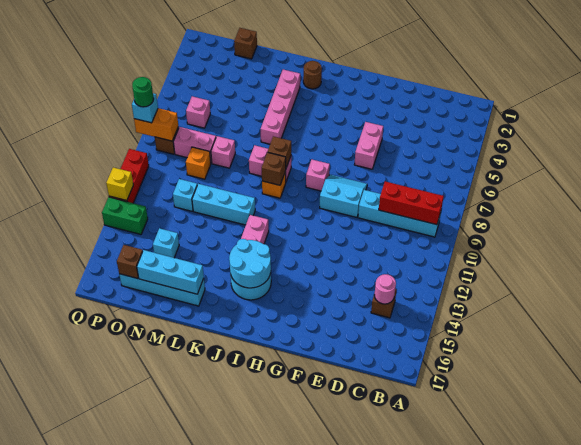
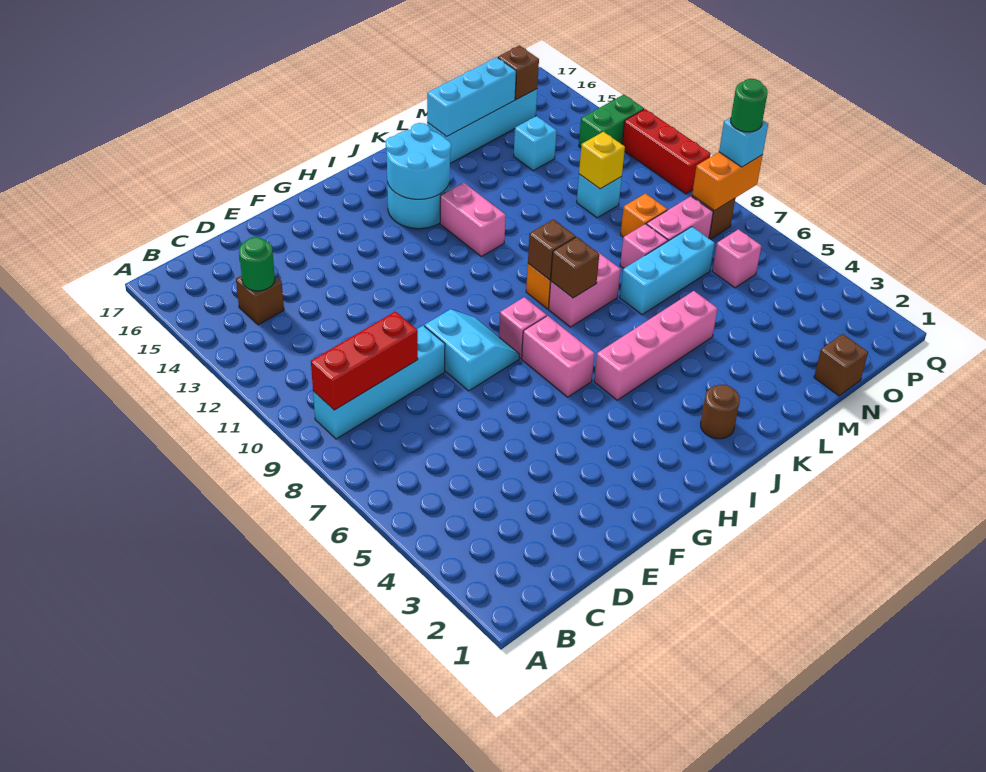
pink round brick C14 level 2 -> green round brick C14 level 2
pink brick F5:F6 level 1 -> pink brick H6:H7 level 1
cyan slope F8:G9 level 1 top 9 -> cyan slope F8:G9 level 1 top F
pink brick K3:K6 level 1 -> pink brick I5:L5 level 1
cyan brick K11:M11 level 1 -> cyan brick L7:N7 level 1
yellow brick Q12 level 2 -> yellow brick N11 level 2

